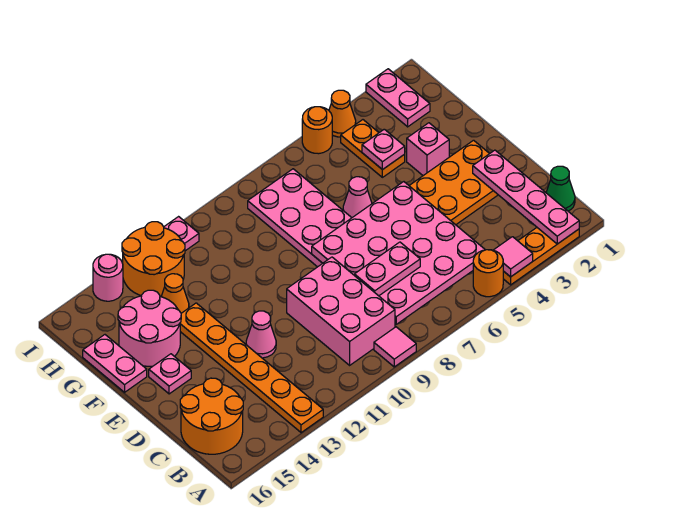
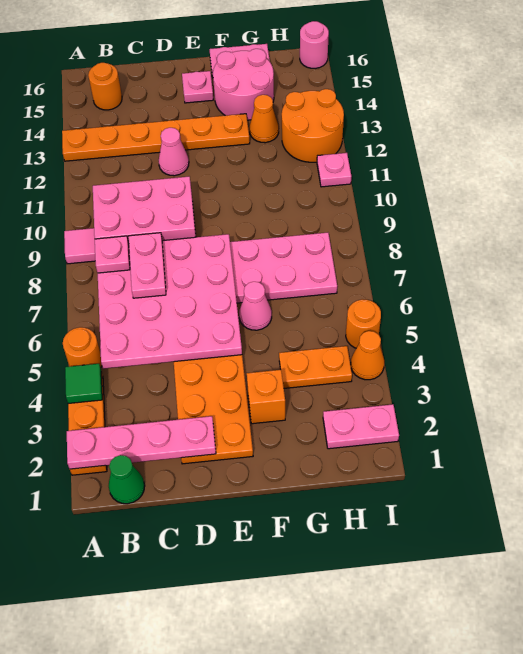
pink tile A4 level 2 -> green tile A4 level 2
orange round brick B15:C16 level 1 -> orange round brick B15 level 1
pink brick F3 level 1 -> orange brick F3 level 1
pink plate G4 level 2 -> pink plate B8 level 3
pink round brick I14 level 1 -> pink round brick I16 level 1

